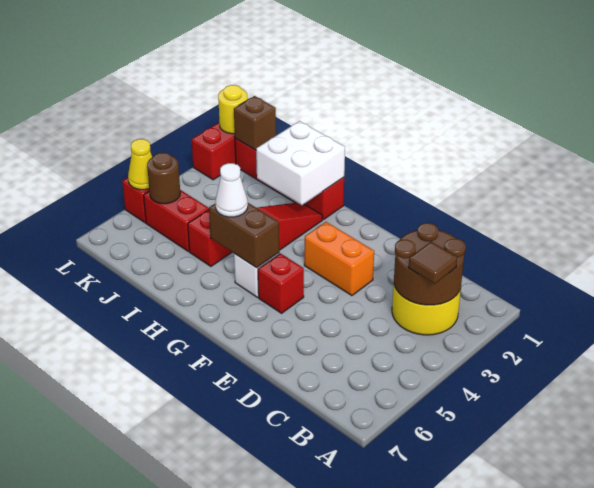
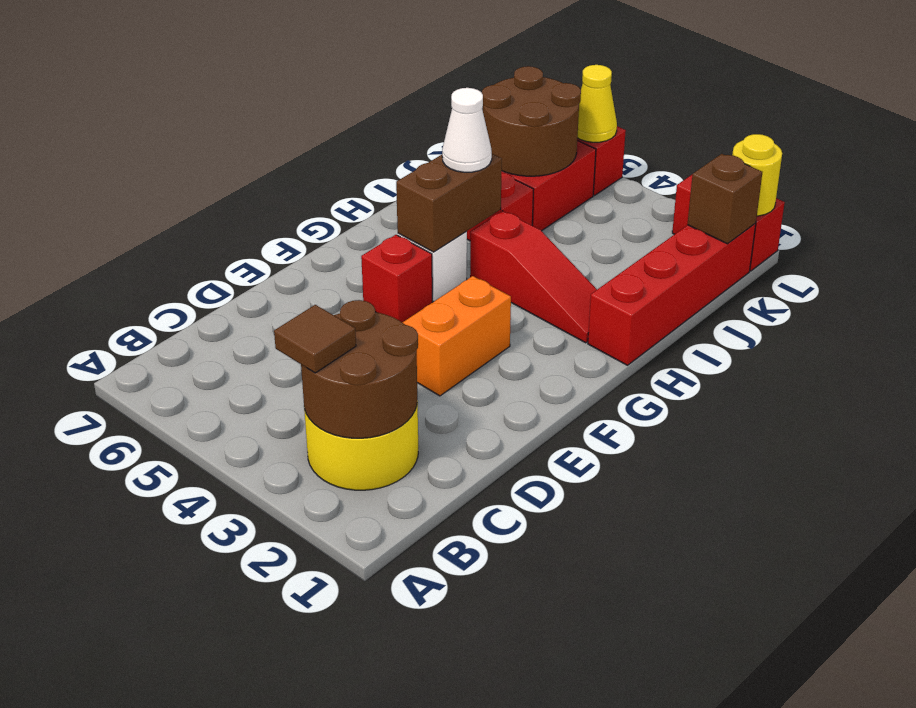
white brick H1:I2 level 2 -> none
brown round brick K5 level 2 -> brown round brick J5:K6 level 2

